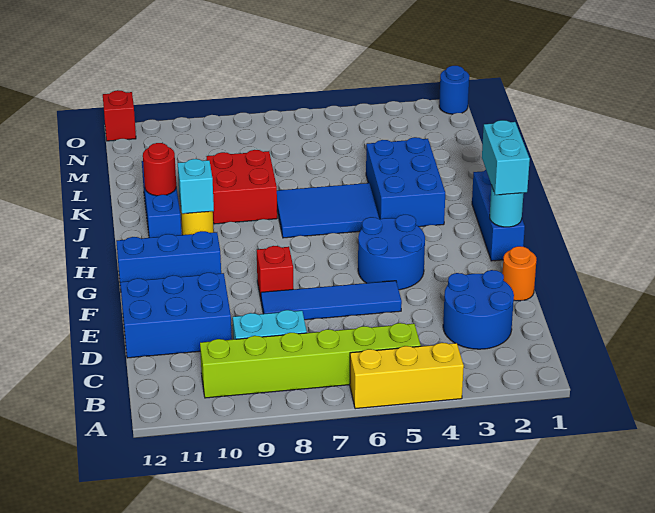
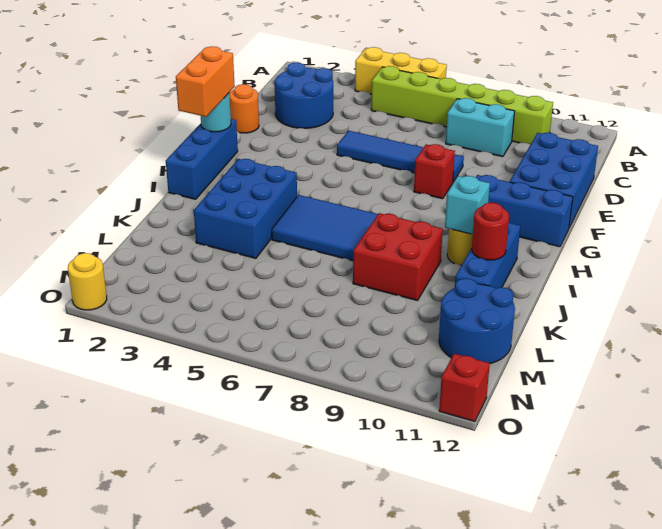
blue brick D10:E12 level 1 -> blue brick D11:F12 level 1
blue round brick F4:G5 level 1 -> blue round brick L11:M12 level 1
cyan brick G1:H1 level 3 -> orange brick G1:H1 level 3
blue round brick O1 level 1 -> yellow round brick O1 level 1

